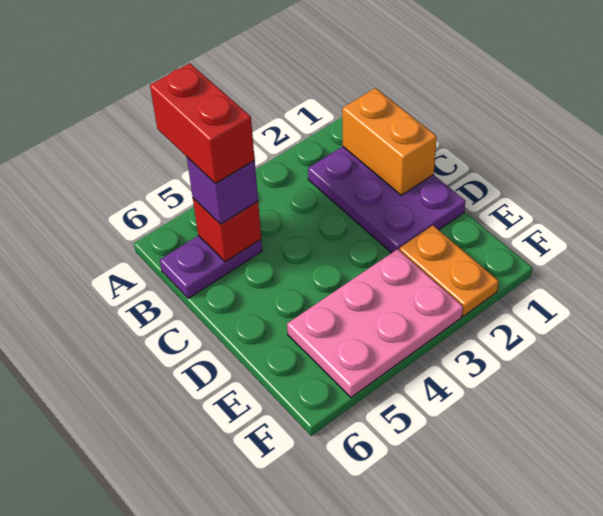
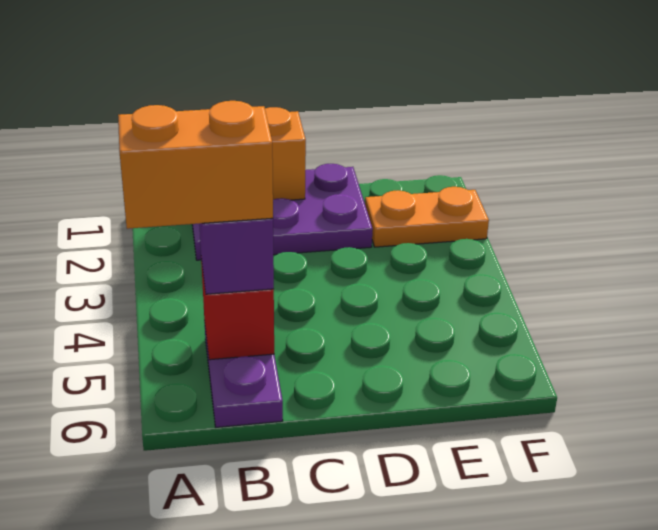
red brick A5:B5 level 4 -> orange brick A5:B5 level 4
pink plate E3:F5 level 1 -> none

